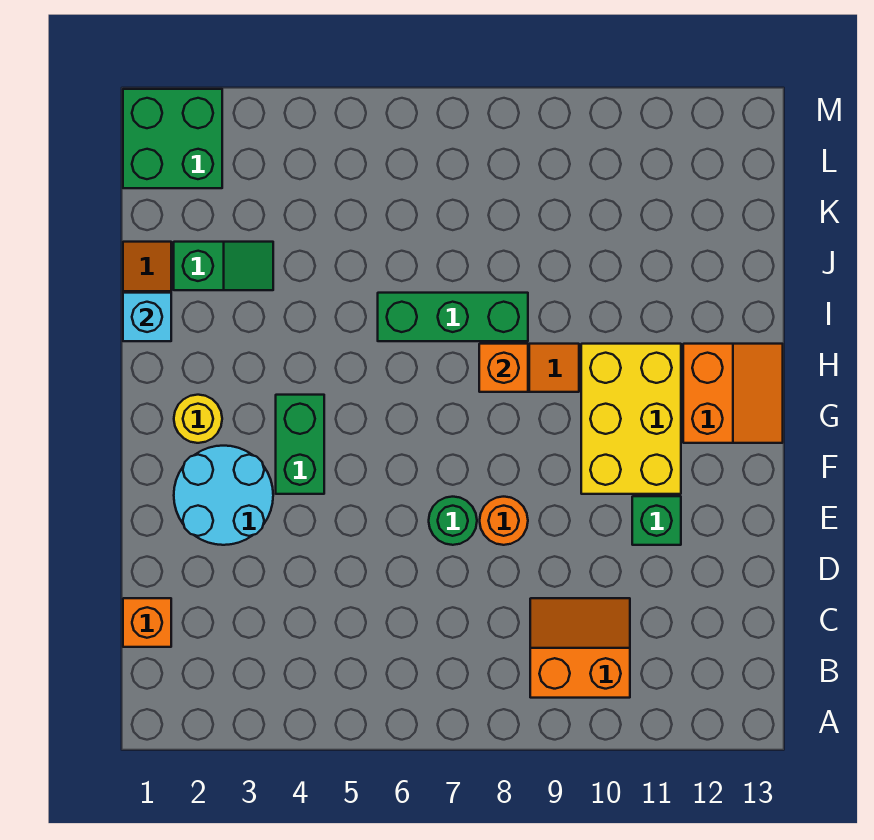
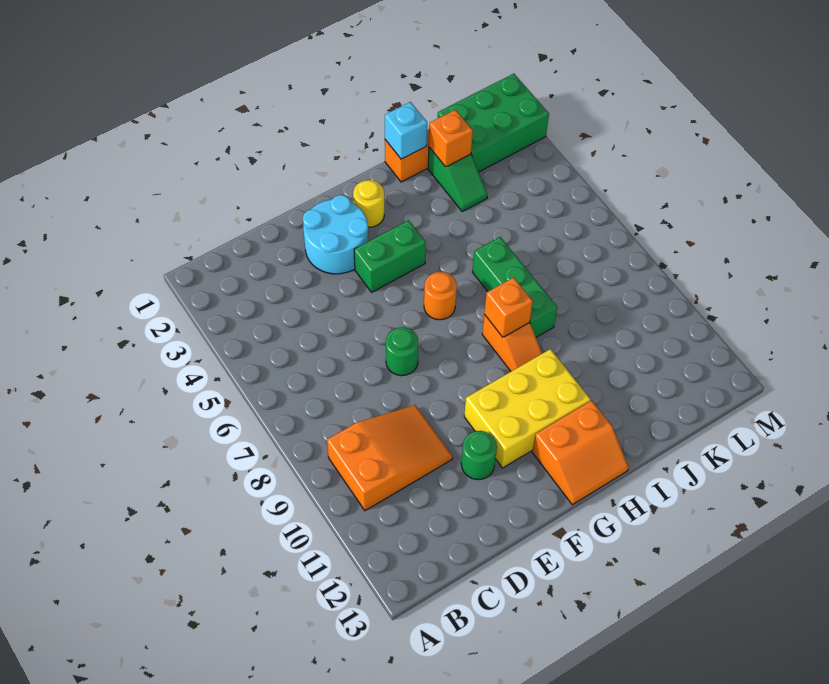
orange slope B9:C10 level 1 top B -> orange slope B9:D10 level 1 top B
orange brick C1 level 1 -> orange brick J2 level 2
orange round brick E8 level 1 -> orange round brick G6 level 1
green brick E11 level 1 -> green round brick E11 level 1
green brick L1:M2 level 1 -> green brick K1:M2 level 1

